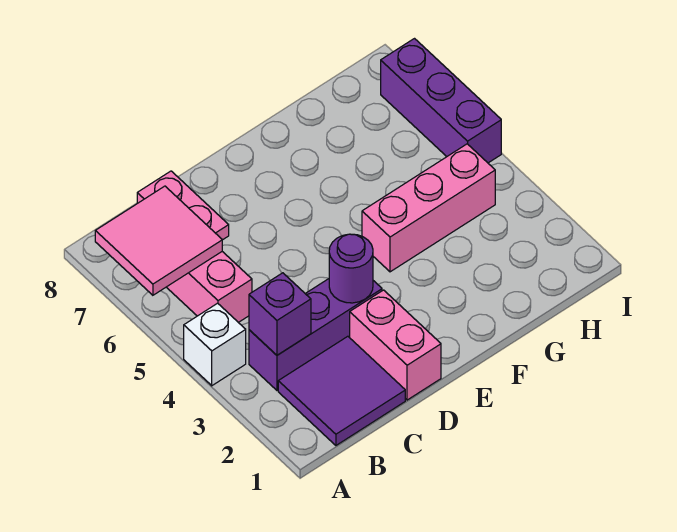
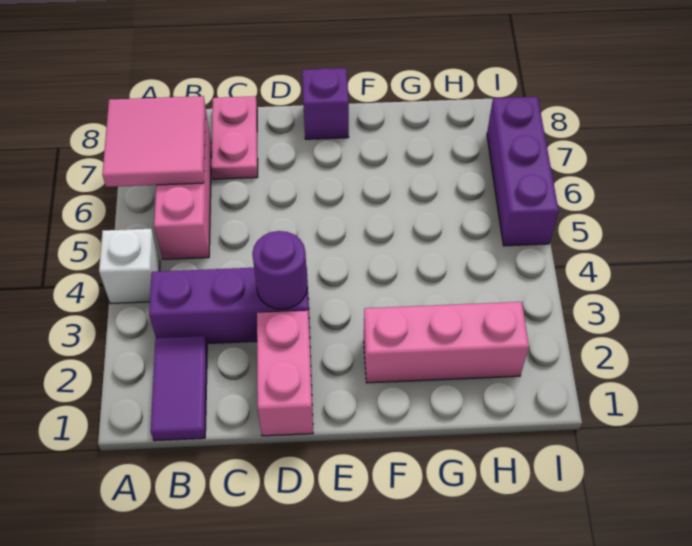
purple tile B1:C2 level 1 -> purple tile B1:B2 level 1
purple brick B3 level 2 -> purple brick E8 level 1
pink brick F4:H4 level 1 -> pink brick F2:H2 level 1

